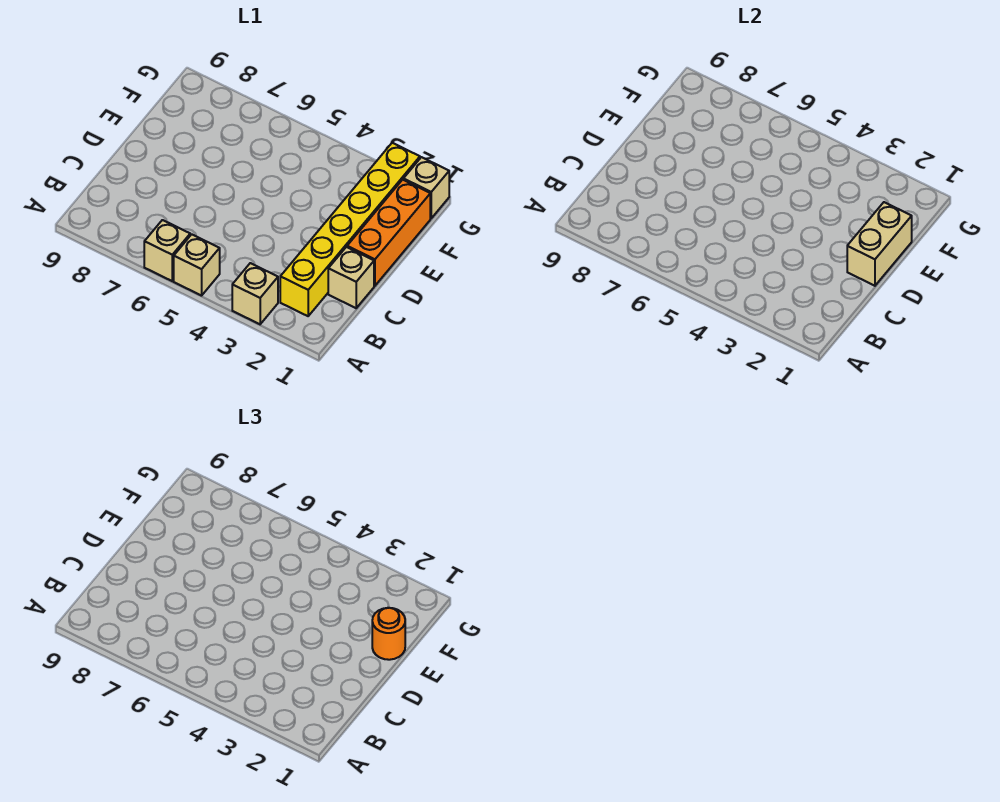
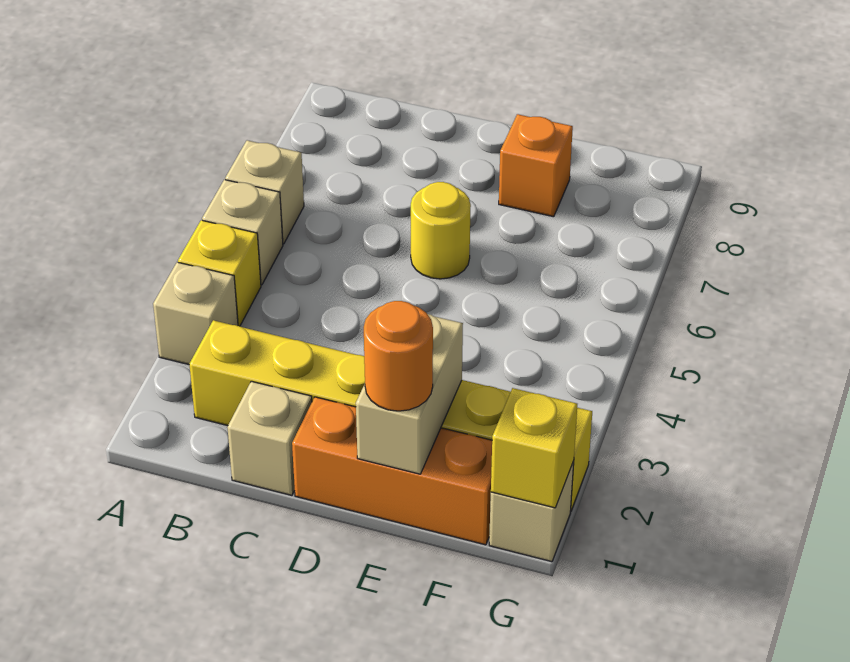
none -> yellow brick A4 level 1
tan brick D1:E1 level 2 -> tan brick E1:E2 level 2
none -> yellow round brick D6 level 1
none -> orange brick E8 level 1
none -> yellow brick G1 level 2

